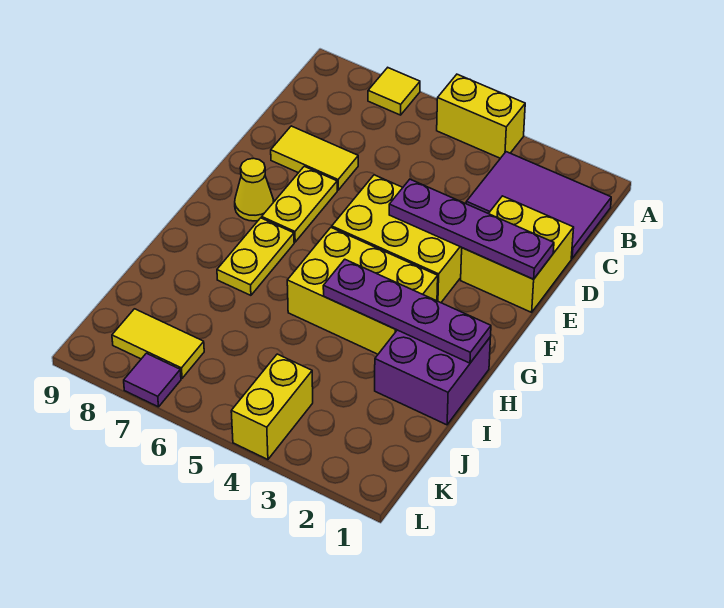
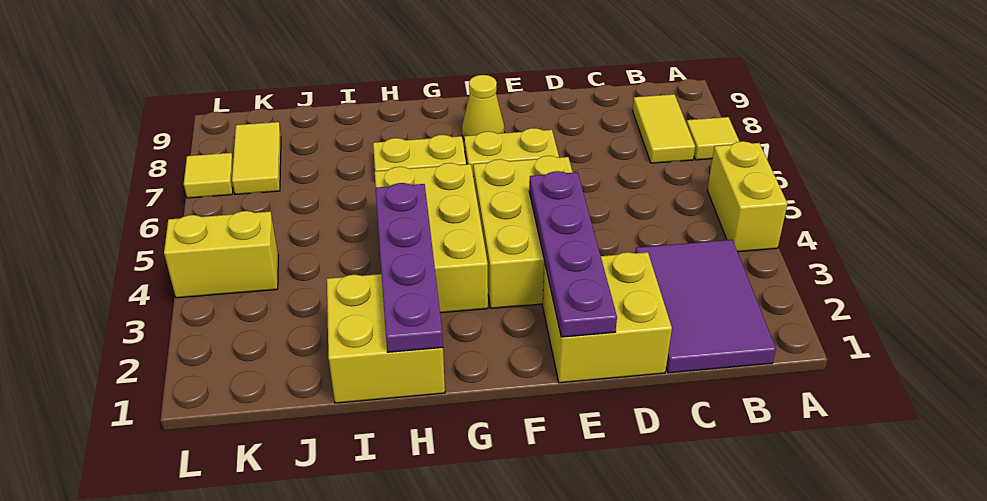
yellow tile D7:D8 level 1 -> yellow tile B7:B8 level 1
purple brick H1:I2 level 1 -> yellow brick H1:I2 level 1
purple tile L7 level 1 -> yellow tile L7 level 1

